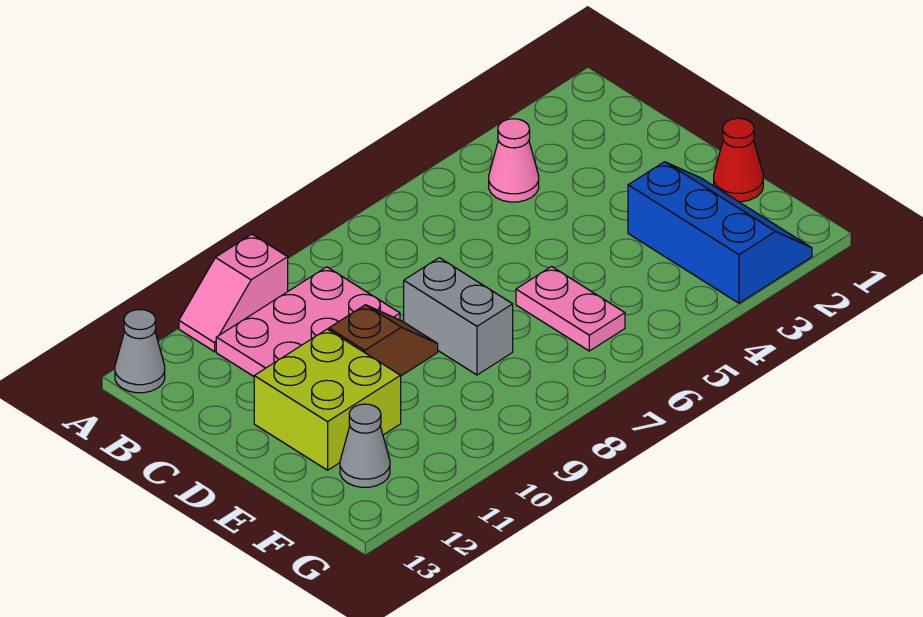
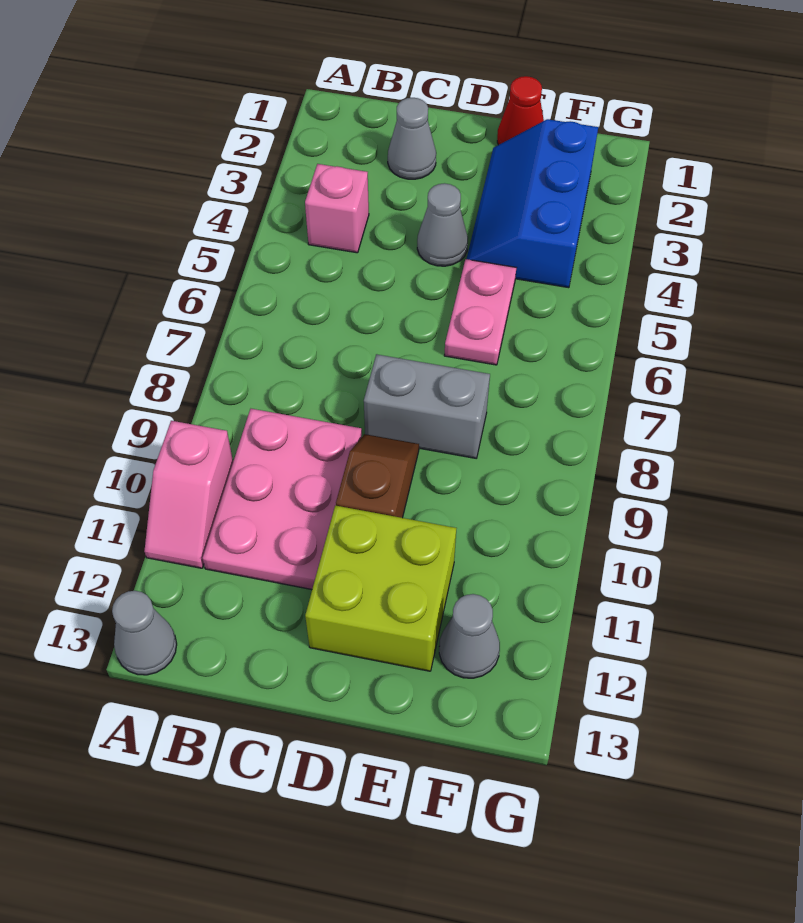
pink cone B4 level 1 -> pink brick B4 level 1
none -> grey cone C2 level 1
none -> grey cone D4 level 1
blue slope E2:G3 level 1 top 3 -> blue slope E2:F4 level 1 top F
pink plate E6:F6 level 1 -> pink plate E5:E6 level 1

